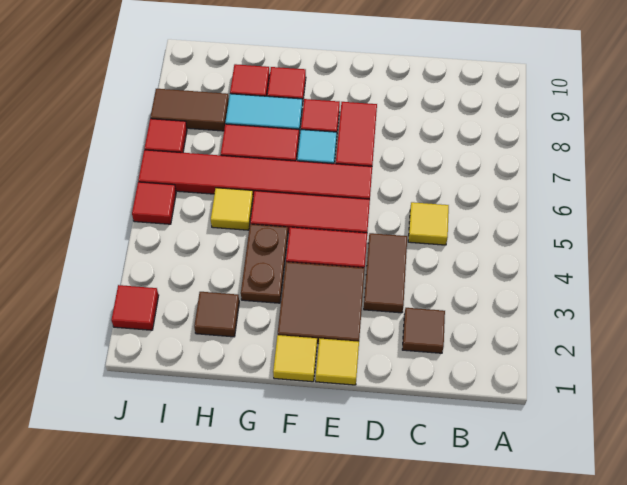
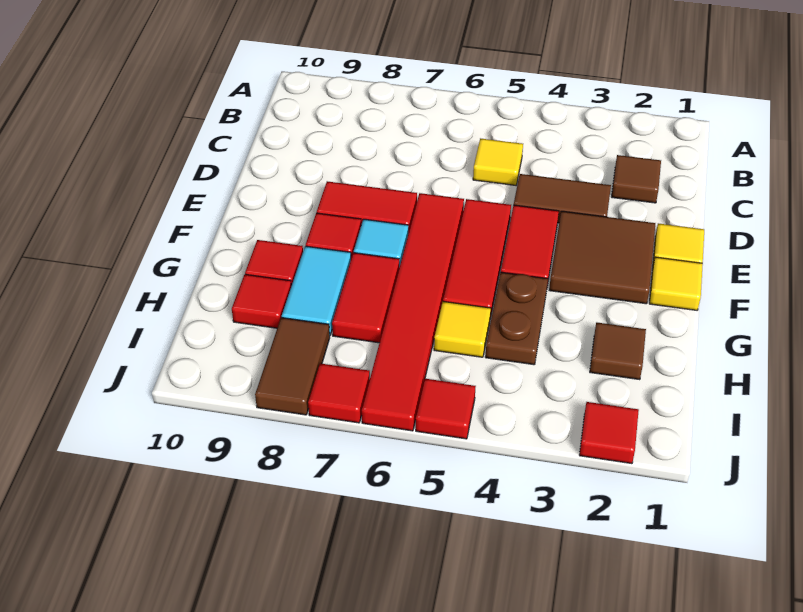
brown plate G3:G4 level 1 -> brown plate G4:H4 level 1

